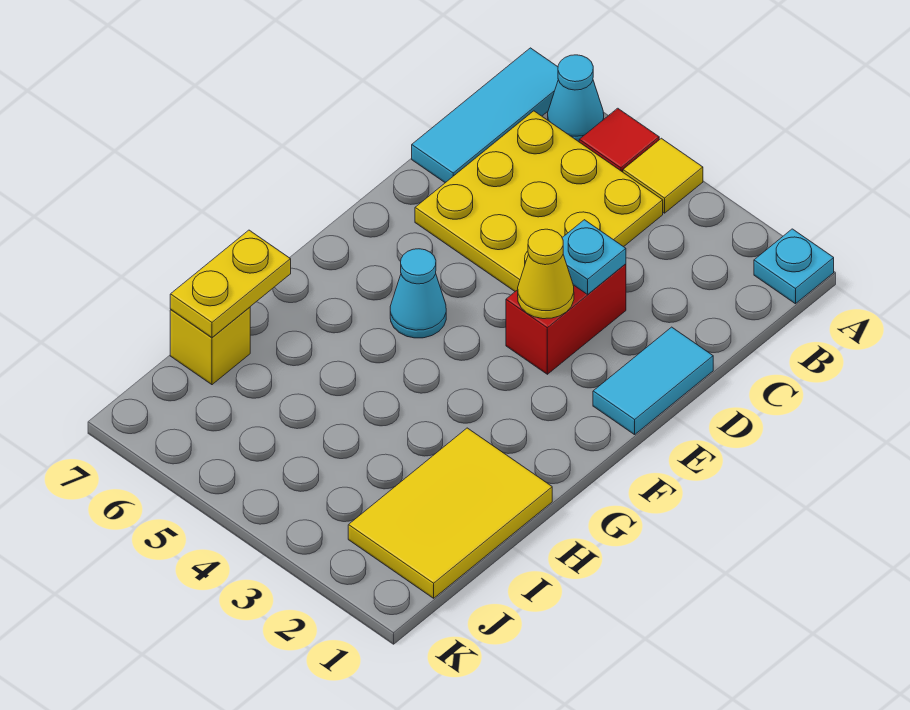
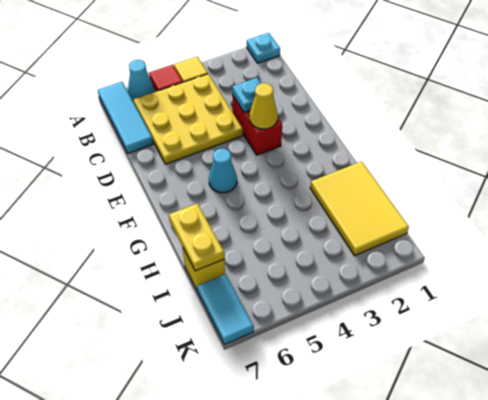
cyan tile D1:E1 level 1 -> cyan tile J7:K7 level 1

